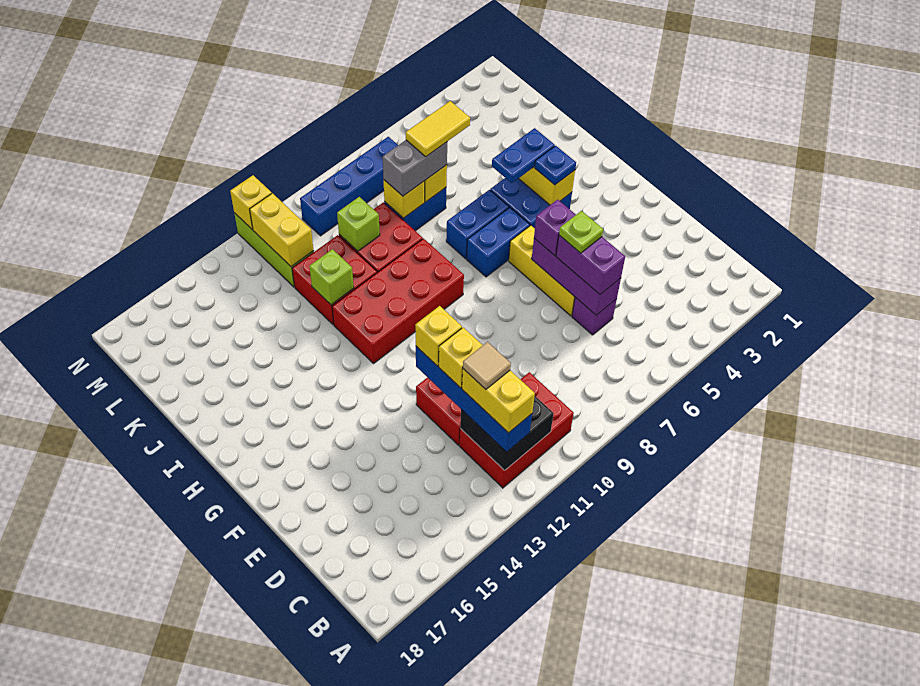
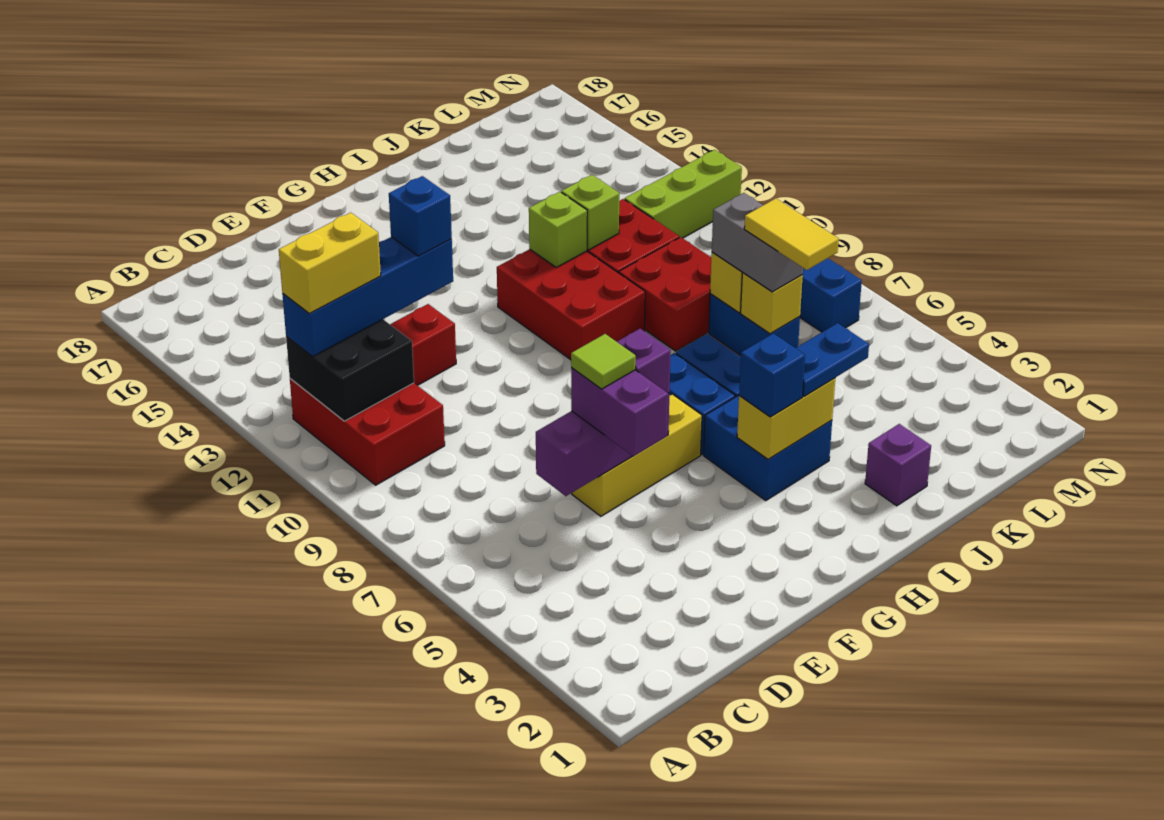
tan tile C12 level 5 -> none
purple brick D6 level 1 -> purple brick J2 level 1
purple brick D6:E6 level 3 -> purple brick E5:E6 level 3
yellow brick D12 level 4 -> none
lime plate E6 level 4 -> lime tile E6 level 4
yellow brick E12 level 4 -> blue brick E12 level 4
blue plate H4 level 3 -> blue brick H4 level 3
red brick H9:I12 level 1 -> red brick H10:I12 level 1
blue plate I4:I5 level 3 -> blue plate I4:J4 level 3
lime brick K10 level 2 -> lime brick I12 level 2
yellow brick L12:M12 level 2 -> none
yellow brick N12 level 2 -> none

